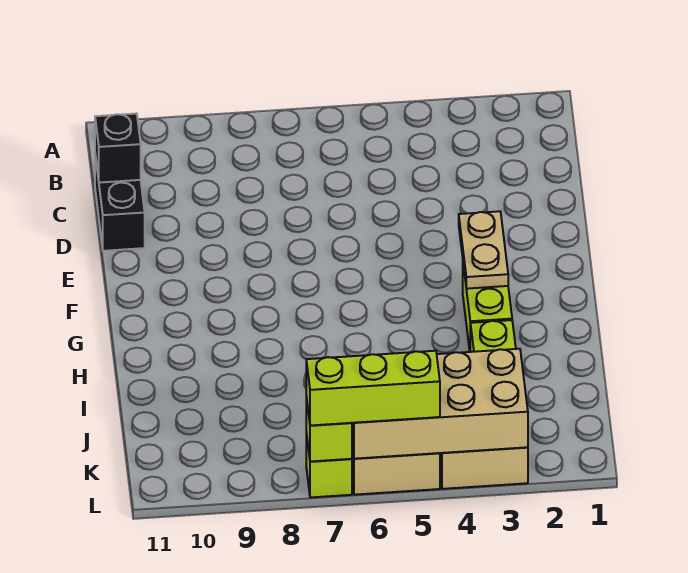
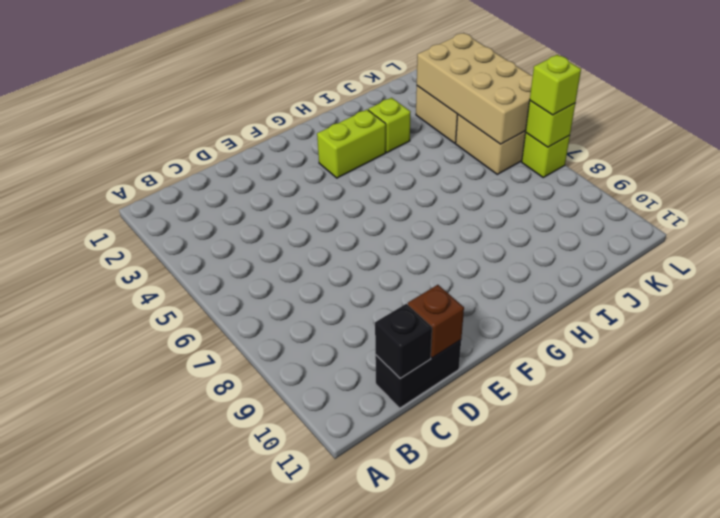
none -> brown brick D11 level 2
tan plate F3:G3 level 2 -> none
lime brick L5:L7 level 3 -> lime brick L7 level 3

